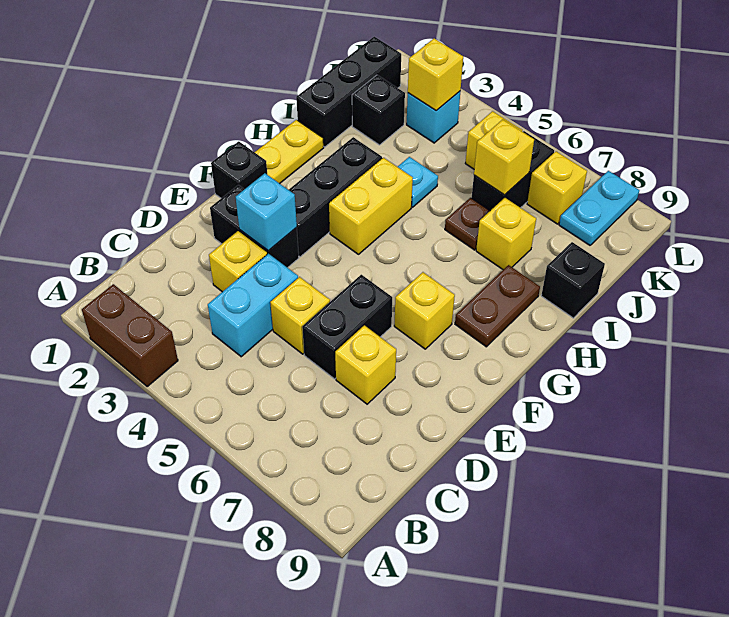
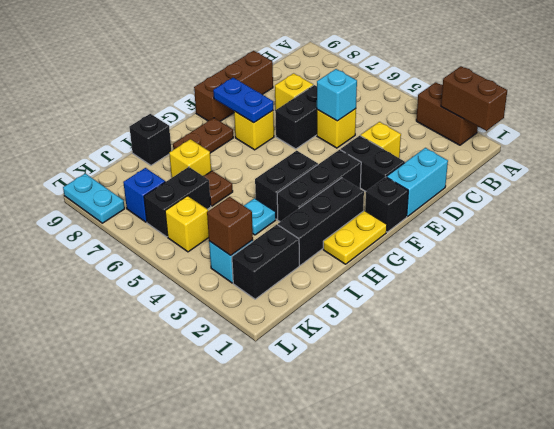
none -> brown brick A1:A2 level 2
cyan brick C4:D4 level 1 -> cyan brick D1:E1 level 1
none -> brown brick D9:F9 level 1
cyan brick E3 level 2 -> cyan brick D5 level 2
none -> blue plate F7:F8 level 2
yellow brick G4:H4 level 1 -> black brick G4:H4 level 1
black brick I1:K1 level 1 -> black brick G2:I2 level 1
black brick J2 level 1 -> black brick J2:K2 level 1
yellow brick J6 level 2 -> none
yellow brick K3 level 2 -> brown brick K3 level 2
yellow brick K7 level 1 -> blue brick K7 level 1
cyan plate K8:L8 level 1 -> cyan plate L8:L9 level 1

